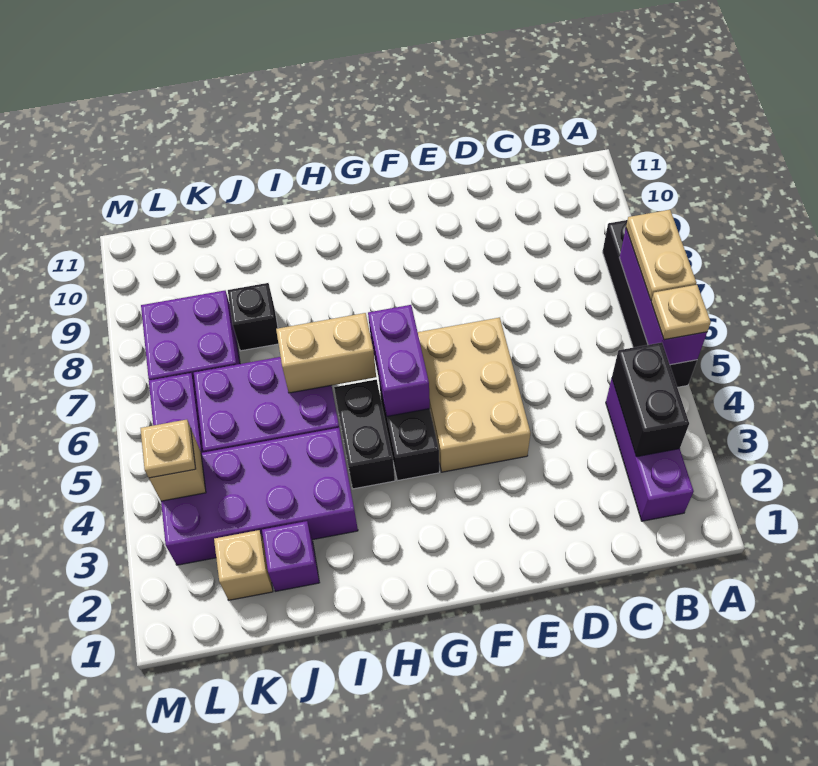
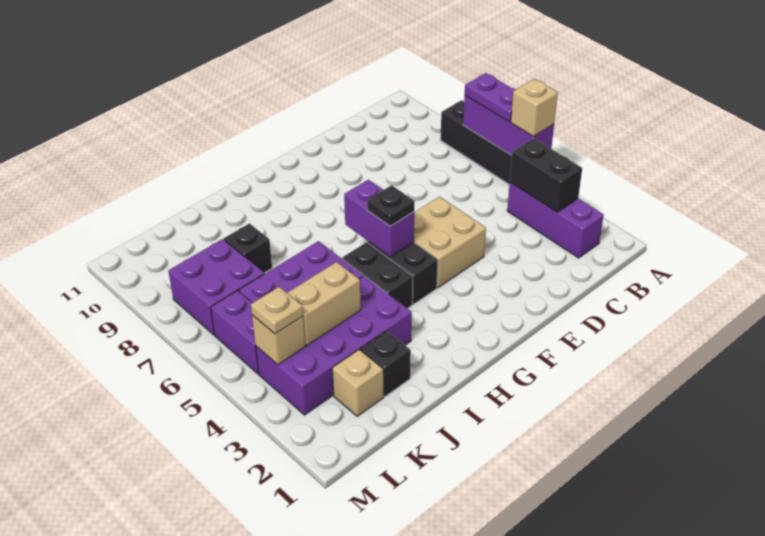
tan plate A5 level 3 -> tan brick A5 level 3
tan plate A6:A7 level 3 -> purple plate A6:A7 level 3
tan brick E4:F6 level 1 -> tan brick E4:F5 level 1
none -> black plate G5 level 3
tan brick H6:I6 level 2 -> tan brick J4:K4 level 2
purple brick J2 level 1 -> black brick J2 level 1

